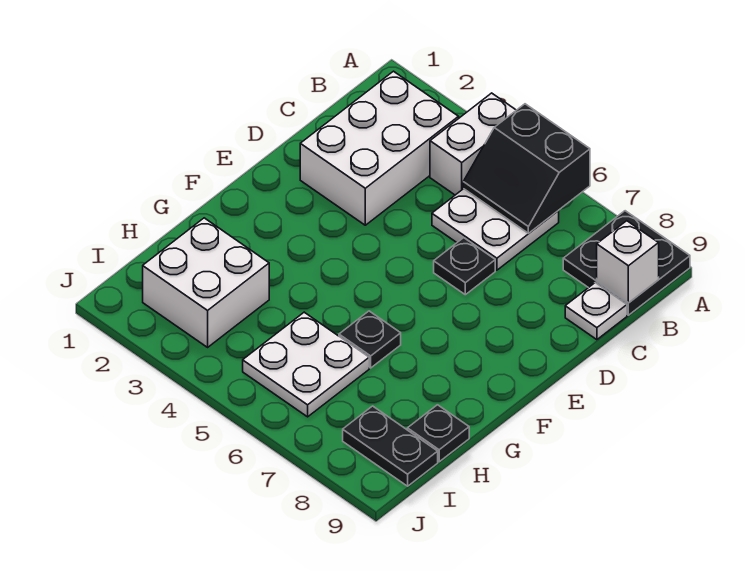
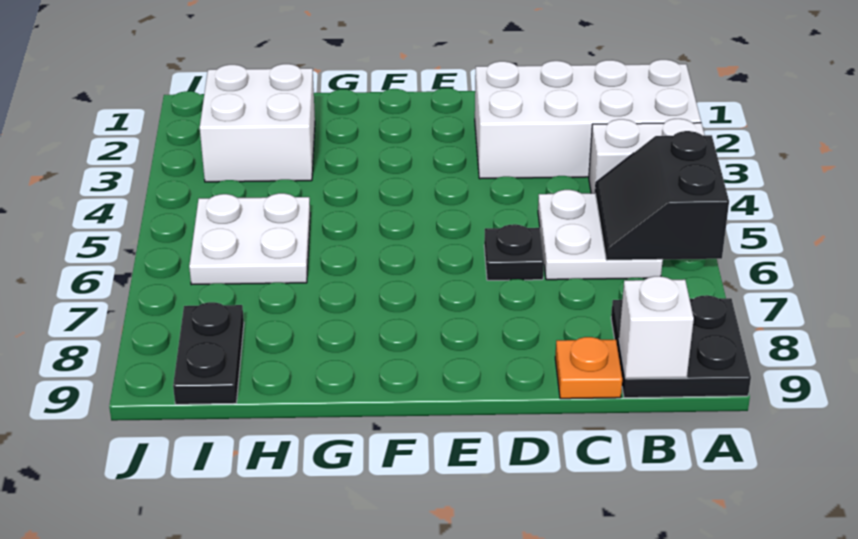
white brick B2:D3 level 1 -> white brick A2:D3 level 1
white plate C9 level 1 -> orange plate C9 level 1
black plate G6 level 1 -> none
black plate H9 level 1 -> none

